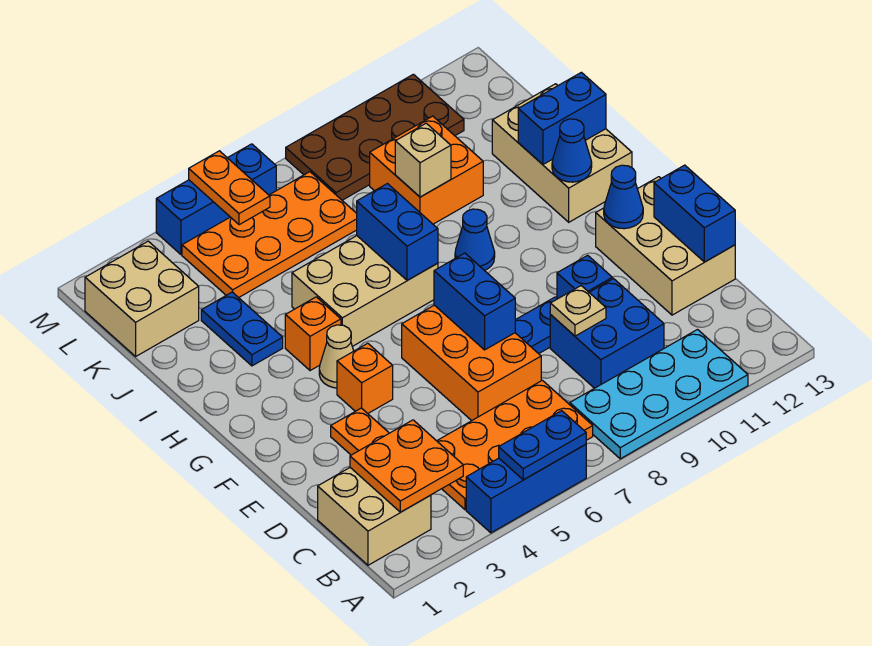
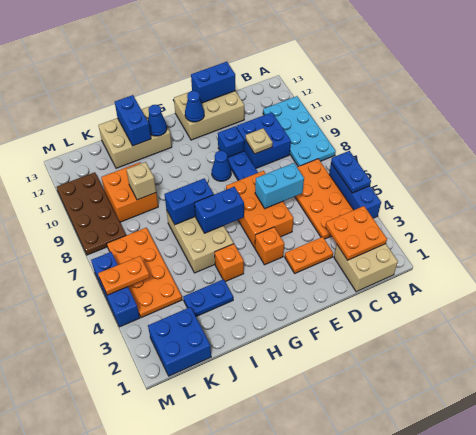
orange brick D6:F7 level 1 -> orange brick E5:F7 level 1
none -> cyan brick D6:E6 level 2
blue brick E7:F7 level 2 -> blue brick G6:H6 level 2
tan cone G4 level 1 -> none
blue cone H9 level 1 -> blue cone F9 level 1
tan brick K1:L2 level 1 -> blue brick K1:L2 level 1

